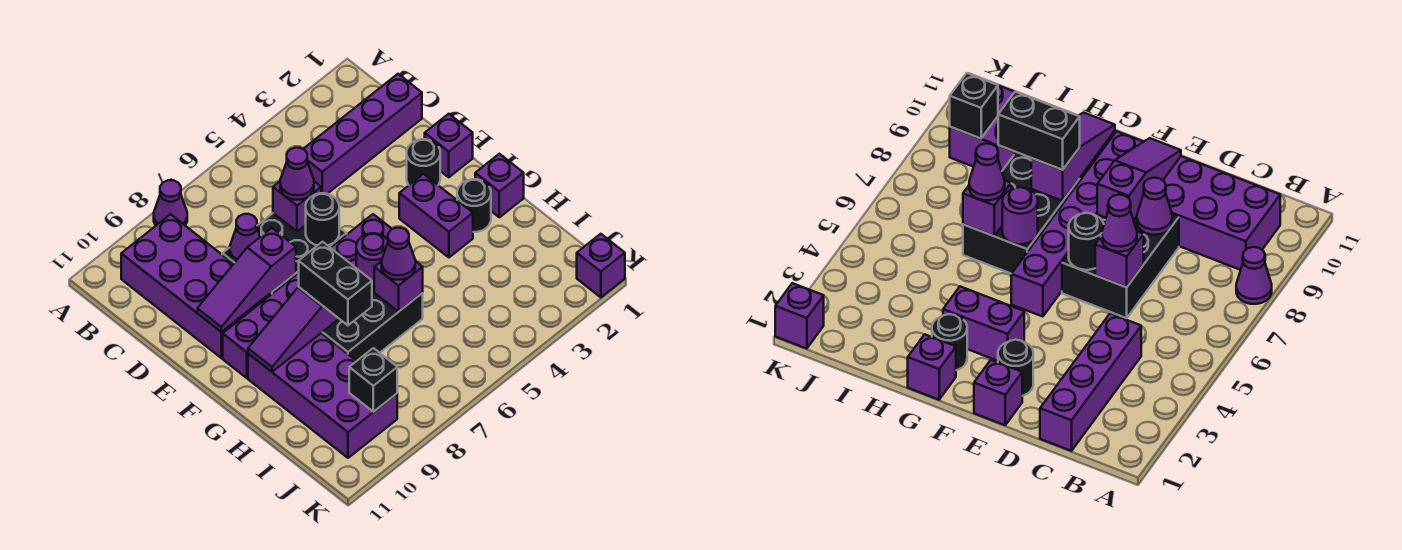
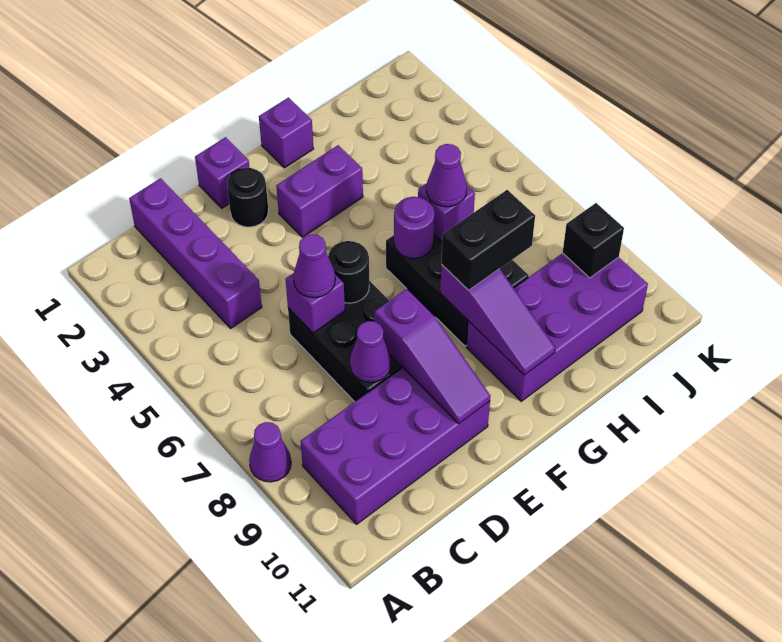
purple brick F5:F10 level 1 -> none
black round brick G2 level 1 -> none
purple brick K1 level 1 -> none

